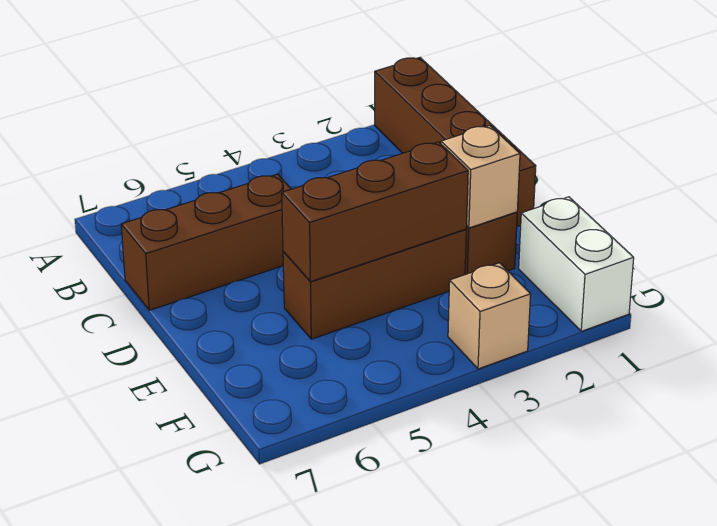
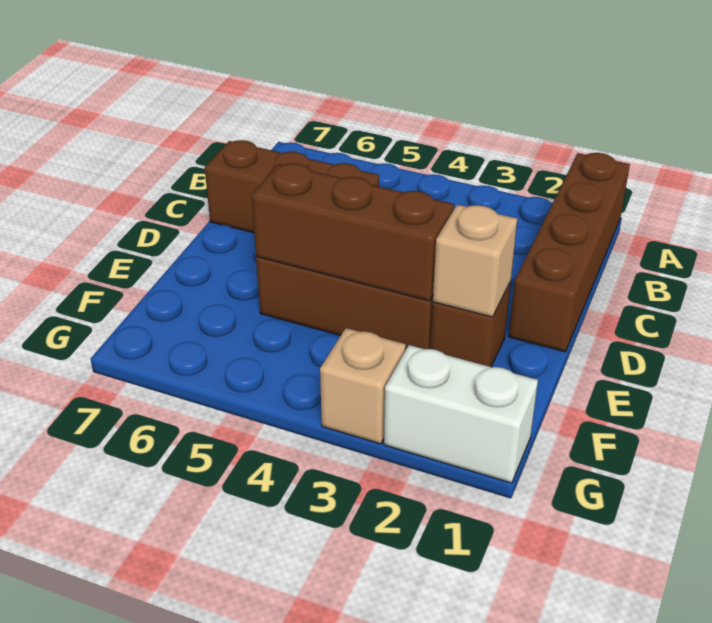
white brick F1:G1 level 1 -> white brick G1:G2 level 1

